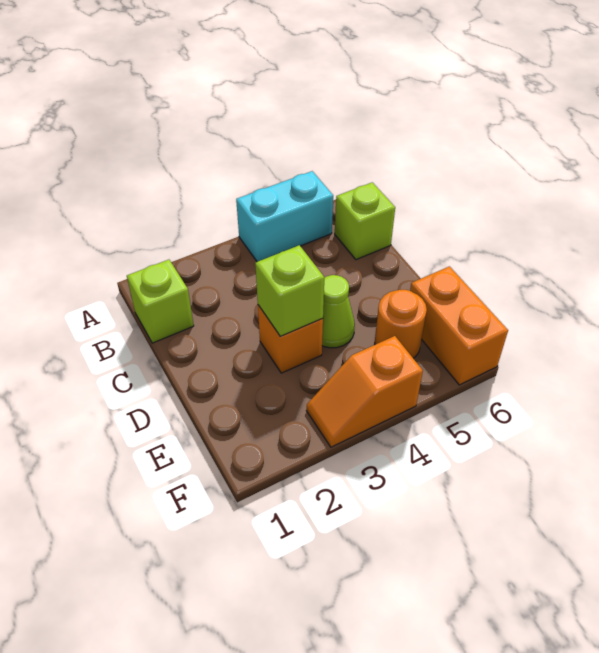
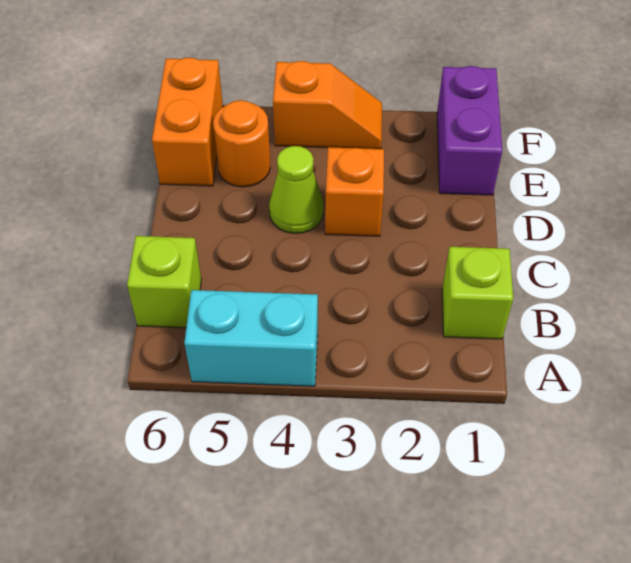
lime brick D3 level 2 -> none
none -> purple brick E1:F1 level 1

